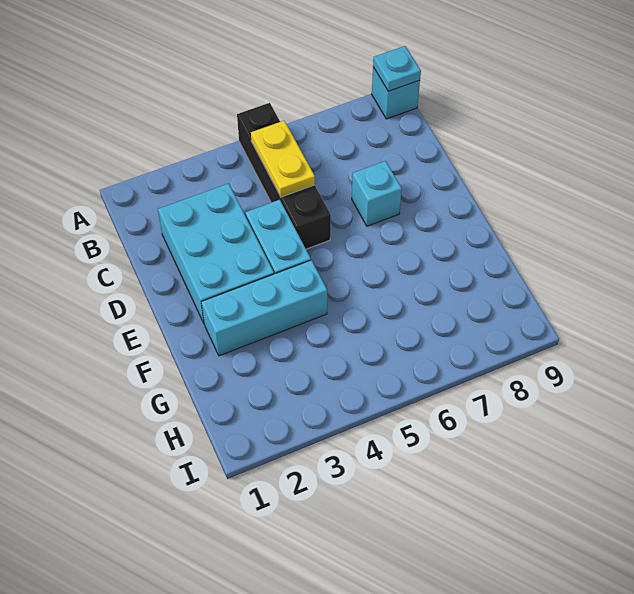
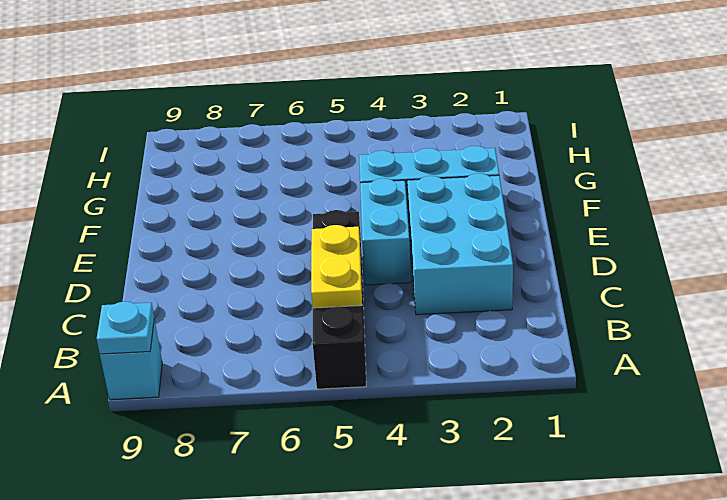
cyan brick D7 level 1 -> none

